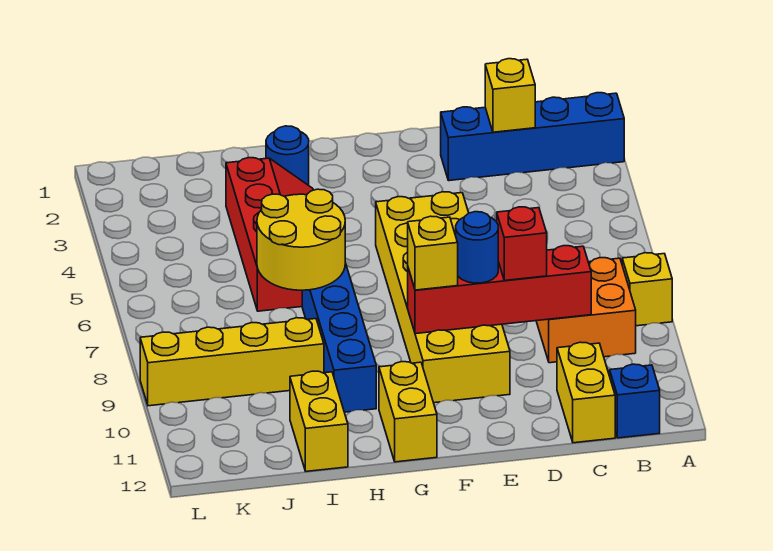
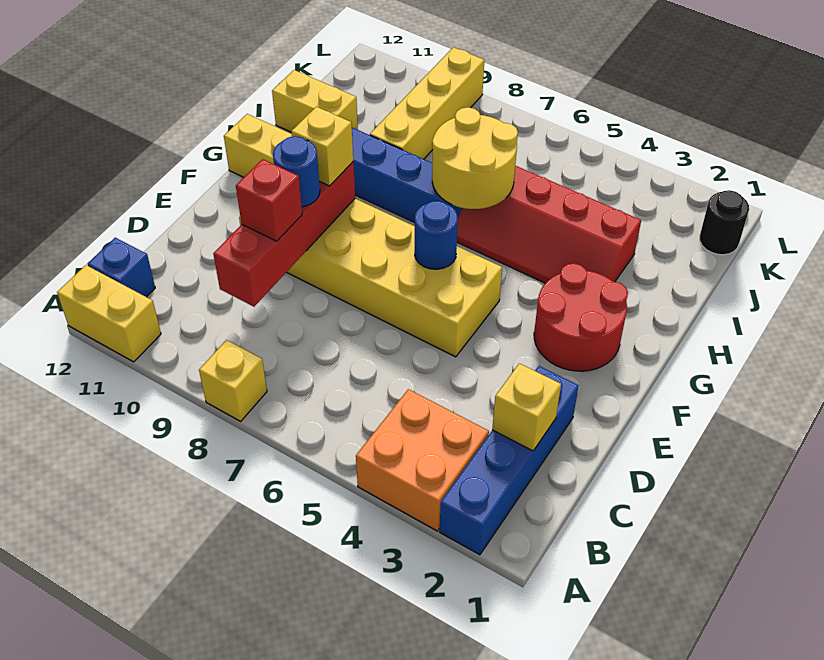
orange brick B8:C9 level 1 -> orange brick A3:B4 level 1
yellow brick C11:C12 level 1 -> yellow brick A11:A12 level 1
none -> red round brick F2:G3 level 1
blue round brick H2 level 1 -> blue round brick F6 level 2
none -> black round brick K1 level 1

